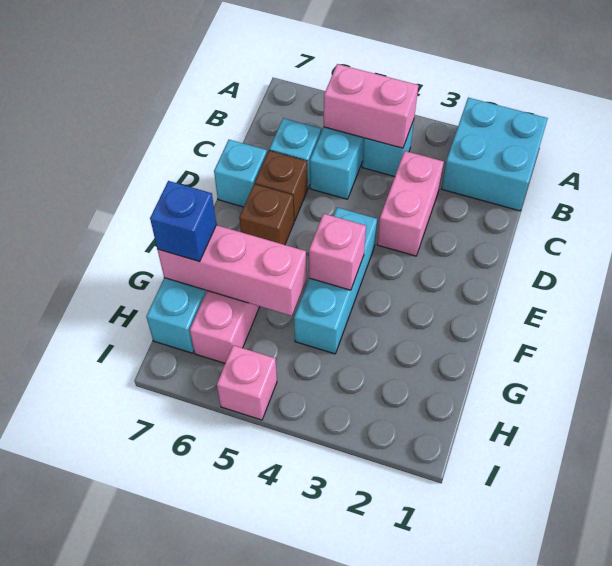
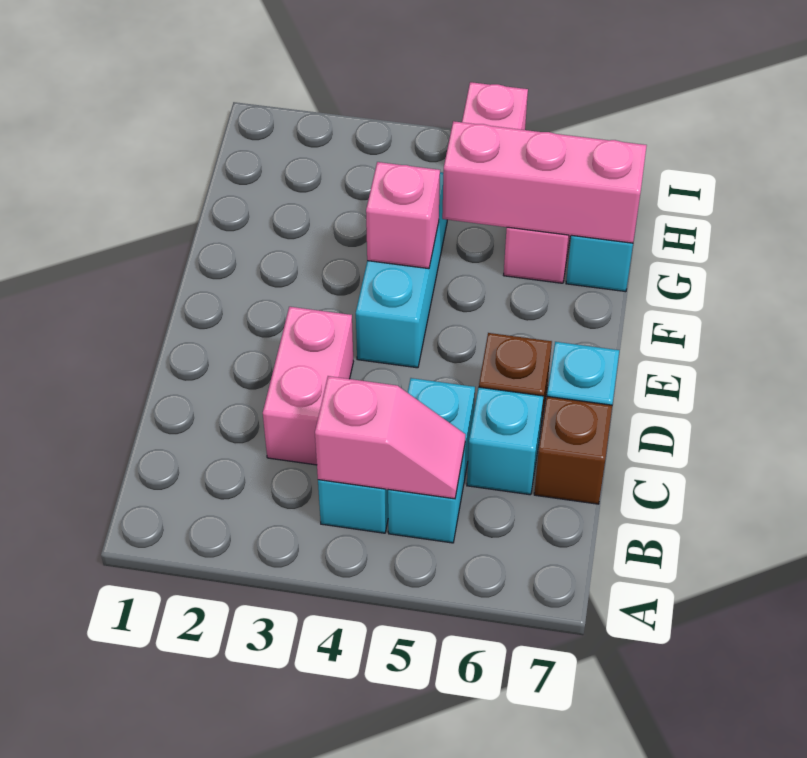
cyan brick A1:B2 level 1 -> none
pink brick B4:B5 level 2 -> pink slope B4:B5 level 2 top 4
brown brick E6 level 1 -> brown brick C7 level 1
blue brick G7 level 3 -> none

